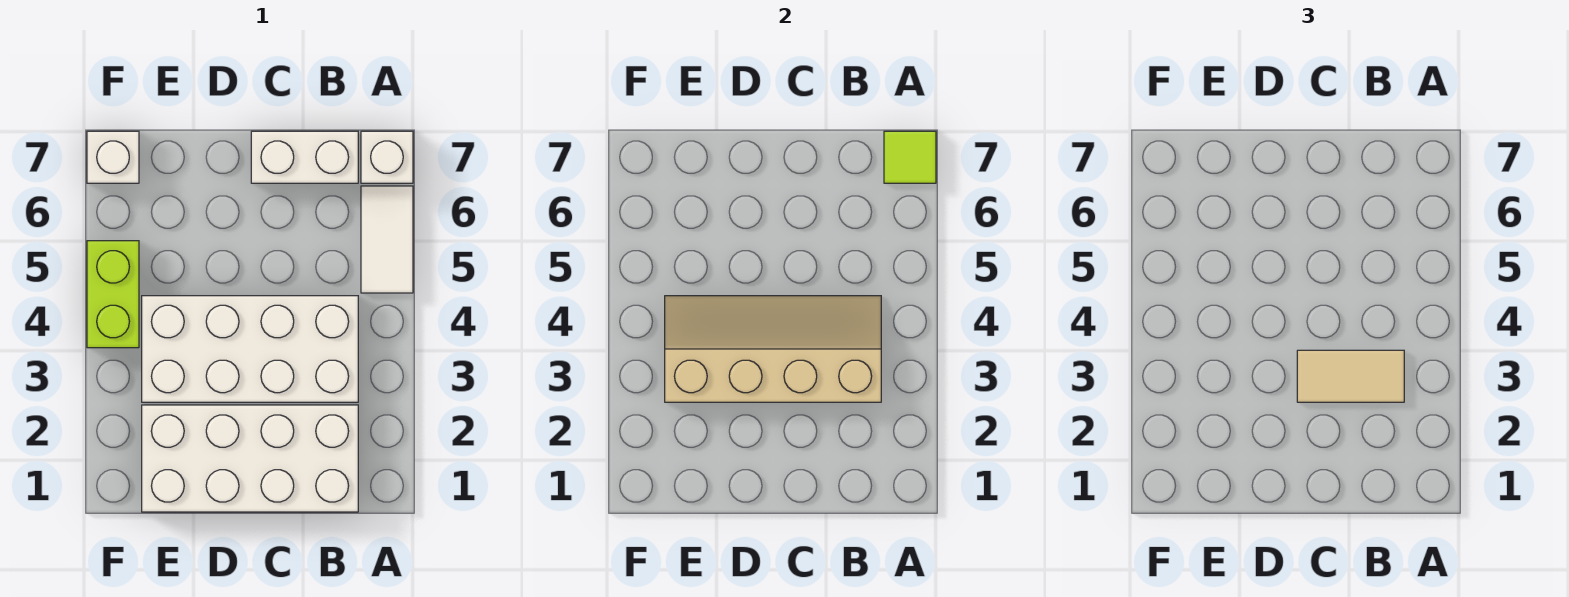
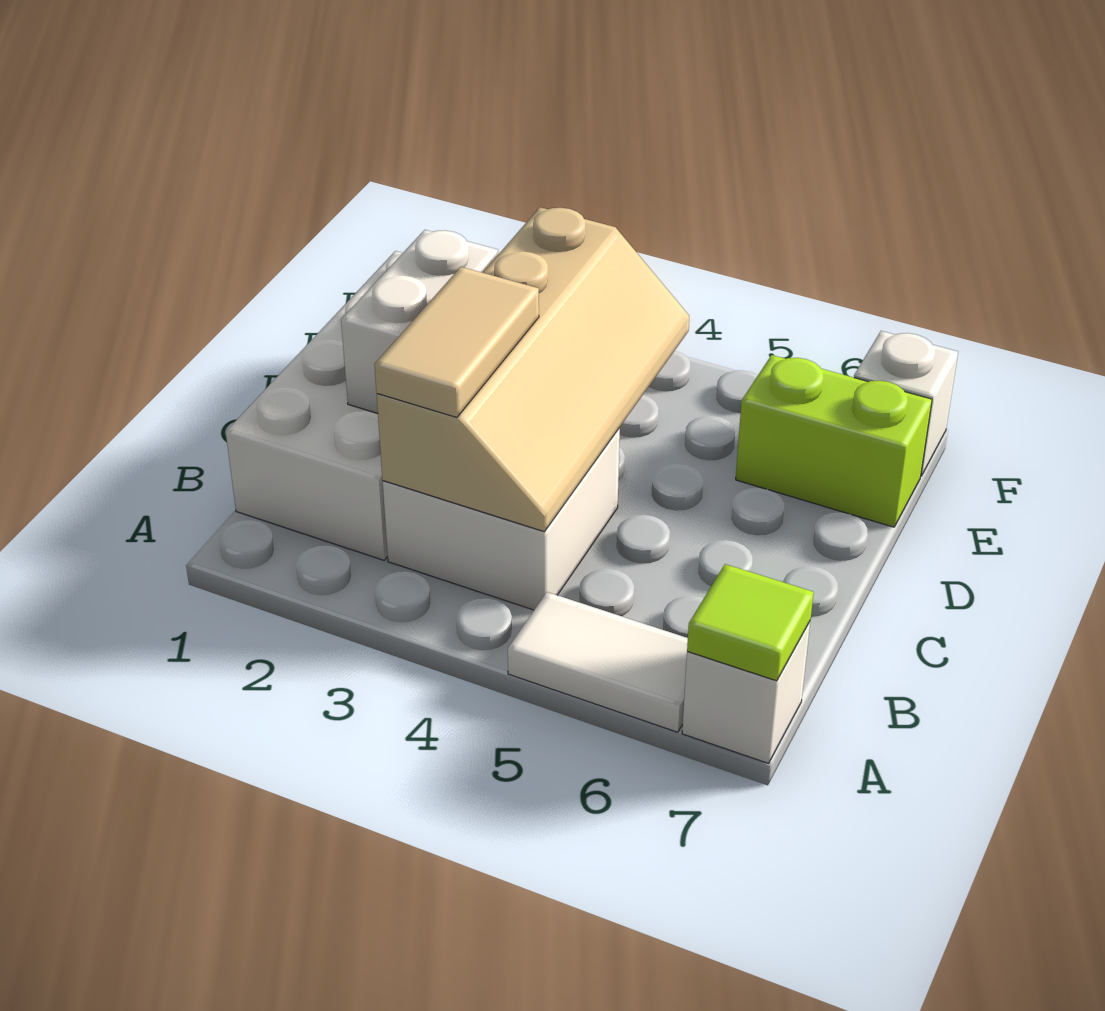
white brick B3:E4 level 1 -> white brick B3:C4 level 1
white brick B7:C7 level 1 -> white brick C2:D2 level 2
lime brick F4:F5 level 1 -> lime brick E6:E7 level 1

